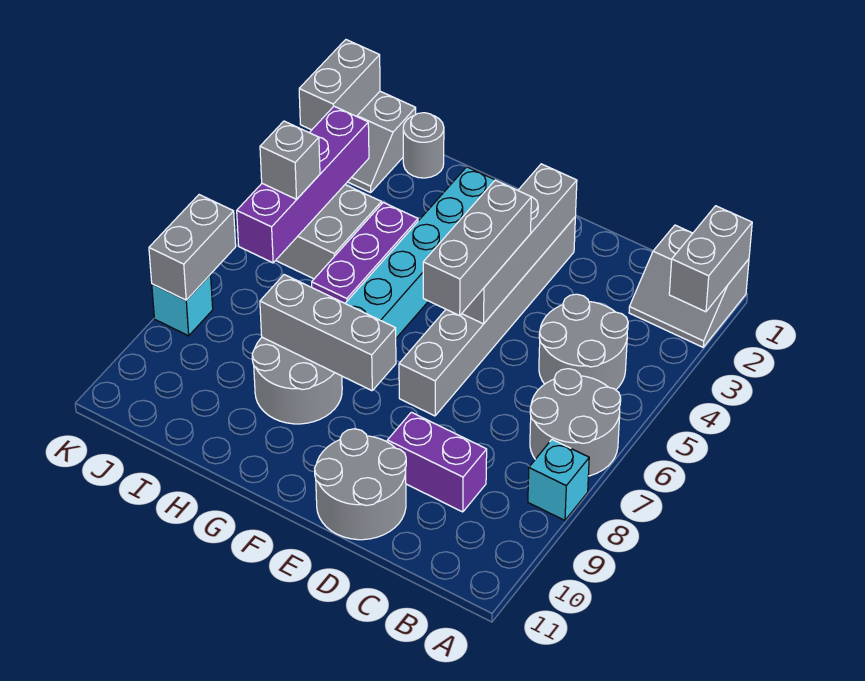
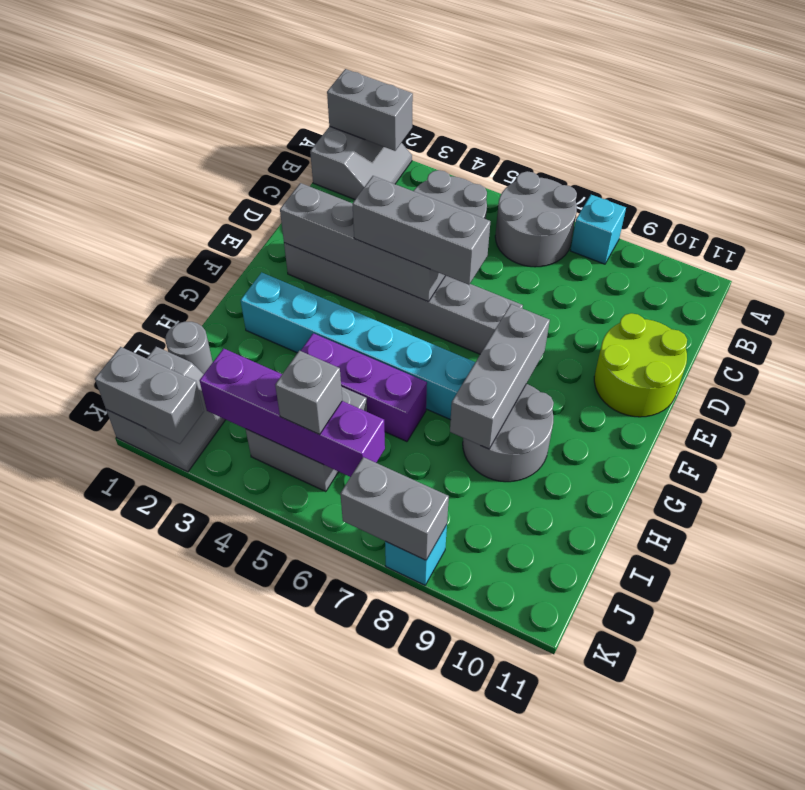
purple brick C9:D9 level 1 -> none
grey round brick D10:E11 level 1 -> lime round brick D10:E11 level 1

